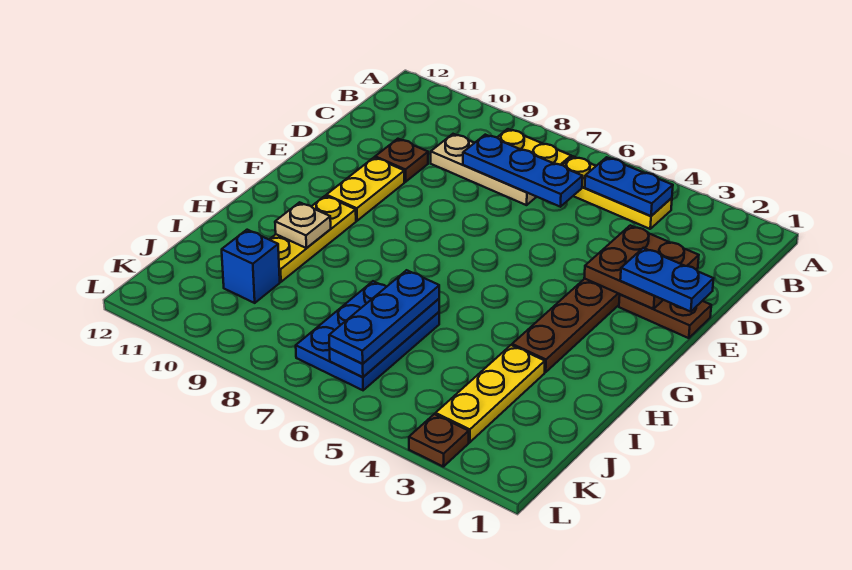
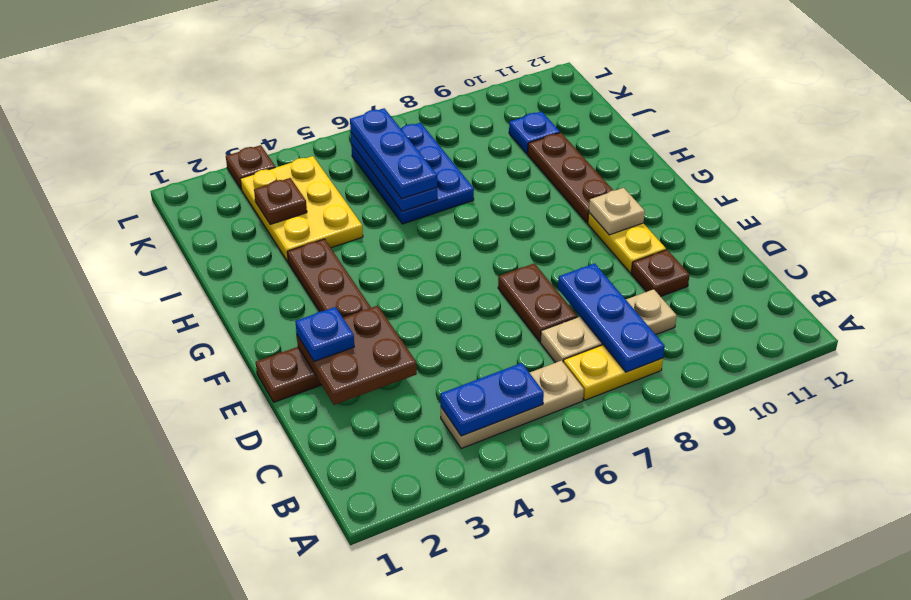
yellow plate B4:B6 level 1 -> tan plate B4:B6 level 1
blue plate C6:C8 level 2 -> blue plate B8:D8 level 2
none -> brown plate D7:E7 level 1
blue plate E1:E2 level 3 -> blue plate E2 level 3
yellow plate G10:I10 level 1 -> brown plate G10:I10 level 1
tan plate H10 level 2 -> tan plate F10 level 2
yellow plate I3:K3 level 1 -> yellow plate I3:K4 level 1
none -> brown plate J3 level 2
blue brick J10 level 1 -> blue plate J10 level 1

